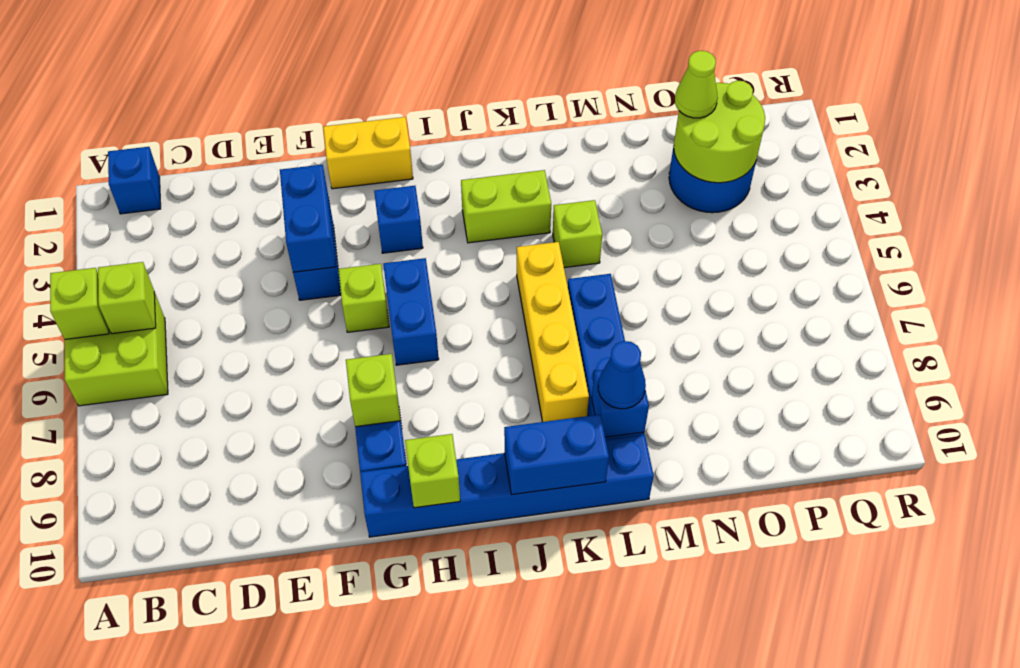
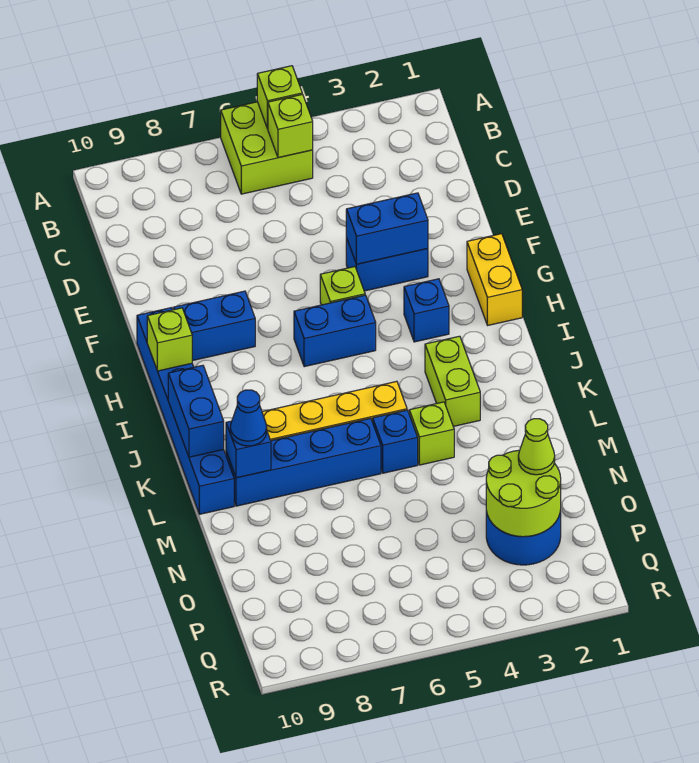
blue brick B1 level 1 -> blue brick L5 level 1
lime brick G8 level 2 -> none

